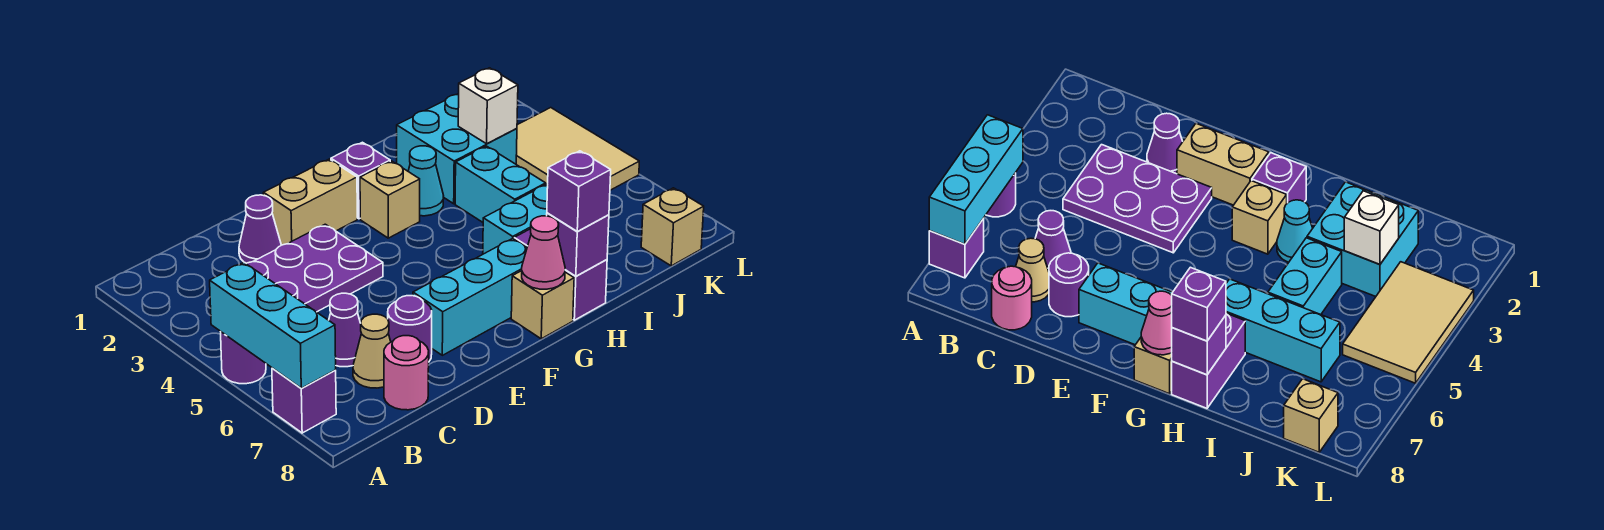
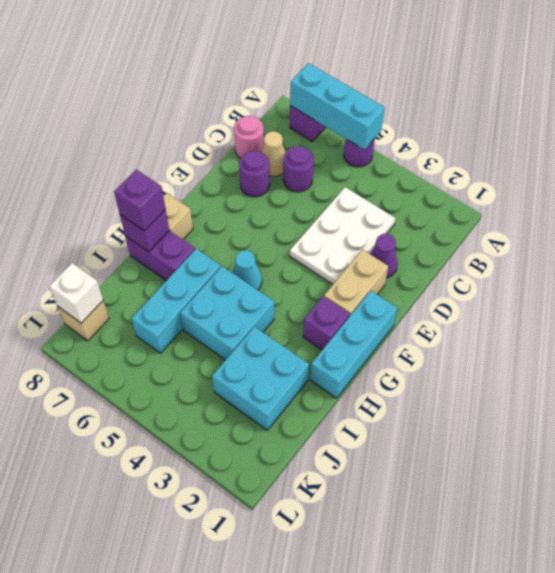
purple plate C3:E4 level 1 -> white plate C3:E4 level 1
purple cone C6 level 1 -> purple round brick C6 level 1
cyan brick E7:G7 level 1 -> cyan brick F1:H1 level 1
tan brick G3 level 1 -> none
pink cone G8 level 2 -> none
cyan cone H3 level 1 -> cyan cone G5 level 1
cyan brick I4:I5 level 1 -> cyan brick H4:I5 level 1
white brick J3 level 2 -> white brick K8 level 2
tan tile K3:L5 level 1 -> none

